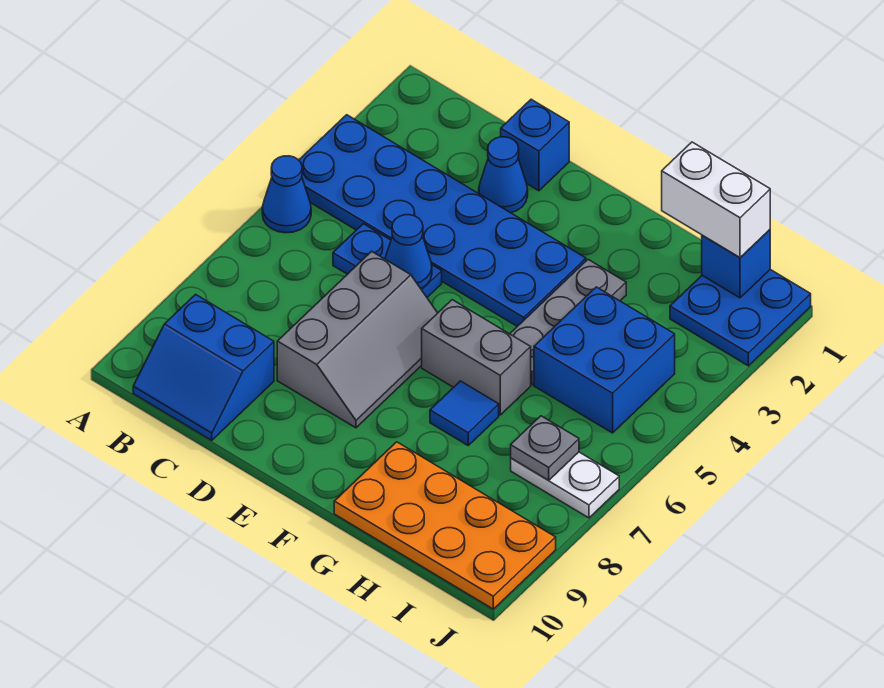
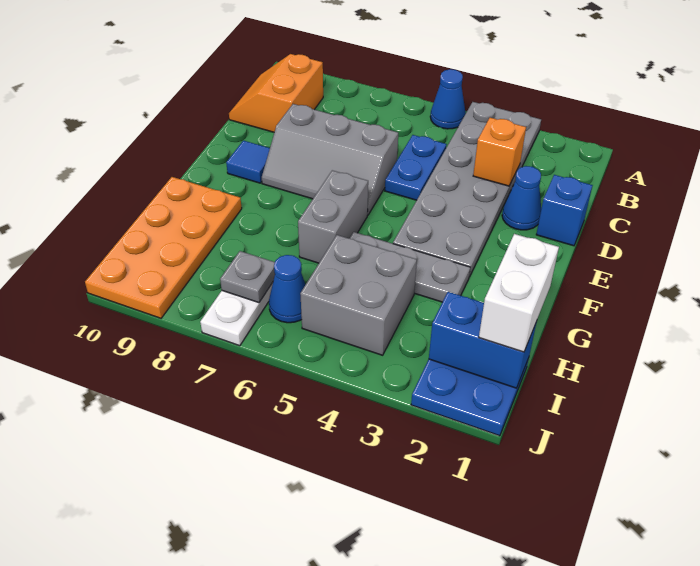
blue plate A3:F4 level 1 -> grey plate A3:F4 level 1
blue slope B9:C10 level 1 top 9 -> orange slope B9:C10 level 1 top 9
none -> orange brick C3 level 2
blue cone D5 level 2 -> blue cone I6 level 1
blue tile G7 level 1 -> blue tile E9 level 1
blue brick H4:I5 level 1 -> grey brick H4:I5 level 1
blue brick I1 level 2 -> blue brick I1:I2 level 2

